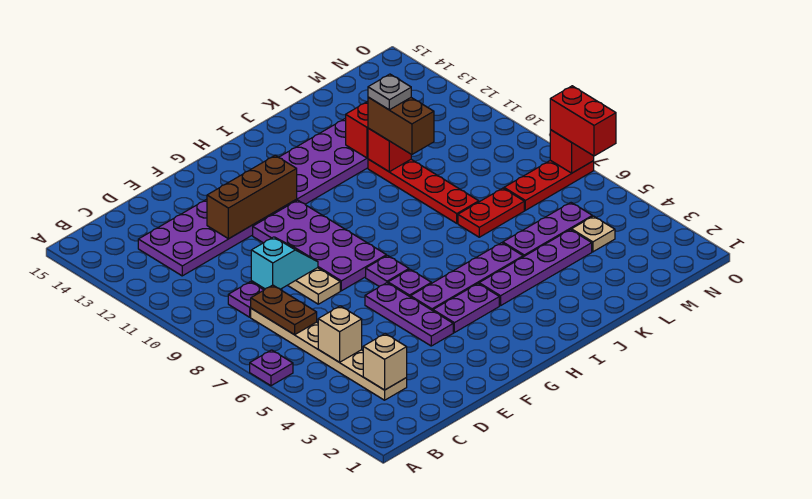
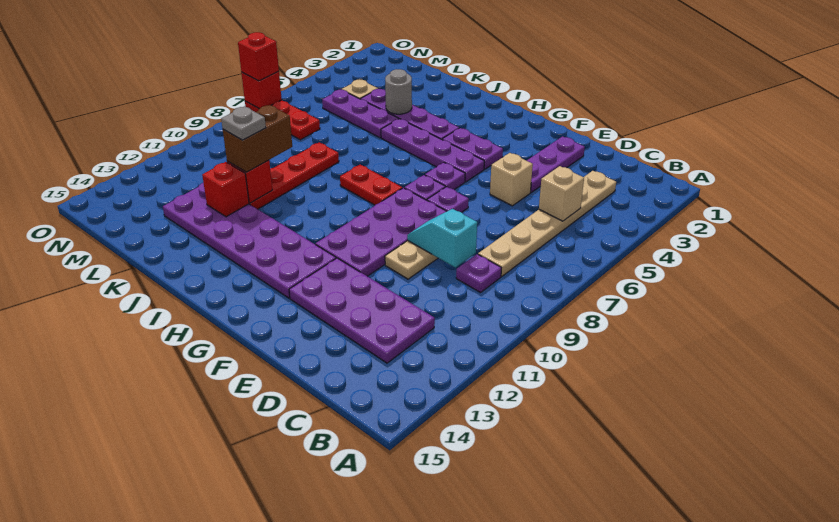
purple plate A6 level 1 -> purple plate F7 level 1
tan brick C3 level 2 -> tan brick E5 level 1
brown plate C7:C8 level 2 -> none
brown brick E12:G12 level 2 -> none
purple plate F4:F6 level 1 -> purple plate E2:E4 level 1
none -> grey round brick K4 level 2
red plate K7:L7 level 1 -> red plate H8:I8 level 1
red brick O6:O7 level 3 -> red brick O7 level 3

